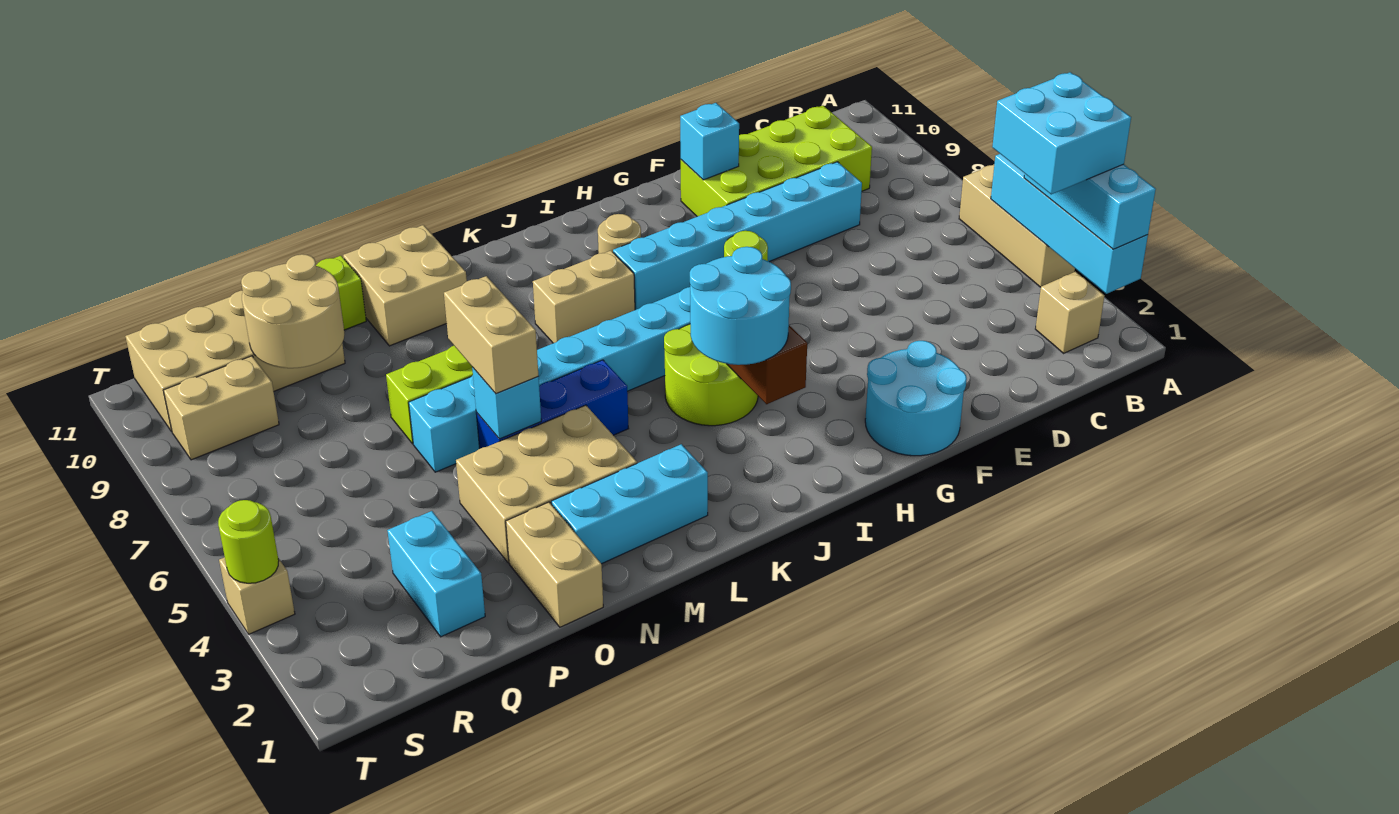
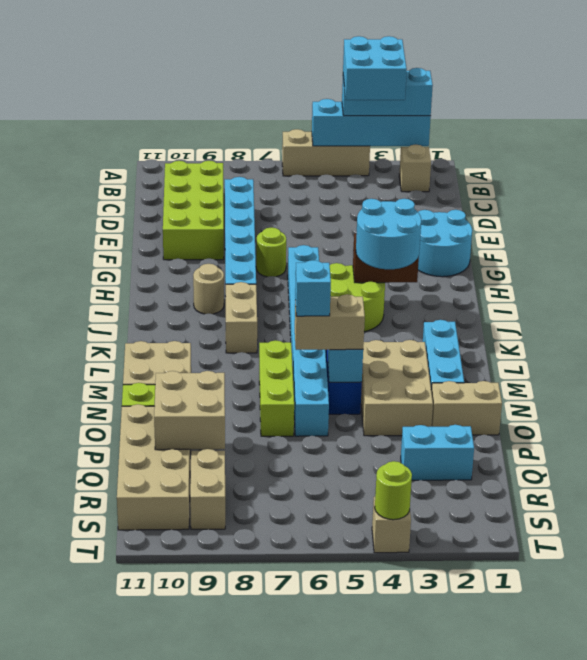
cyan brick F10 level 2 -> cyan brick N6 level 4
tan round brick P9:Q10 level 2 -> tan brick P9:Q10 level 2

